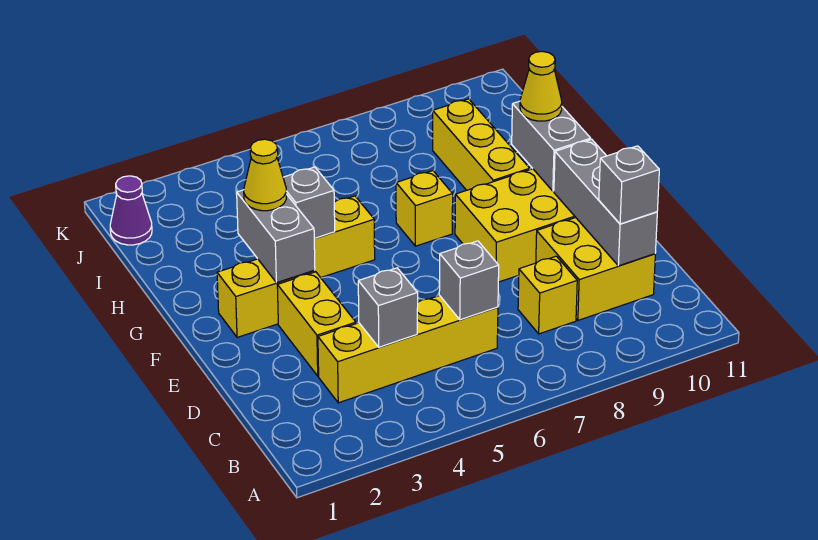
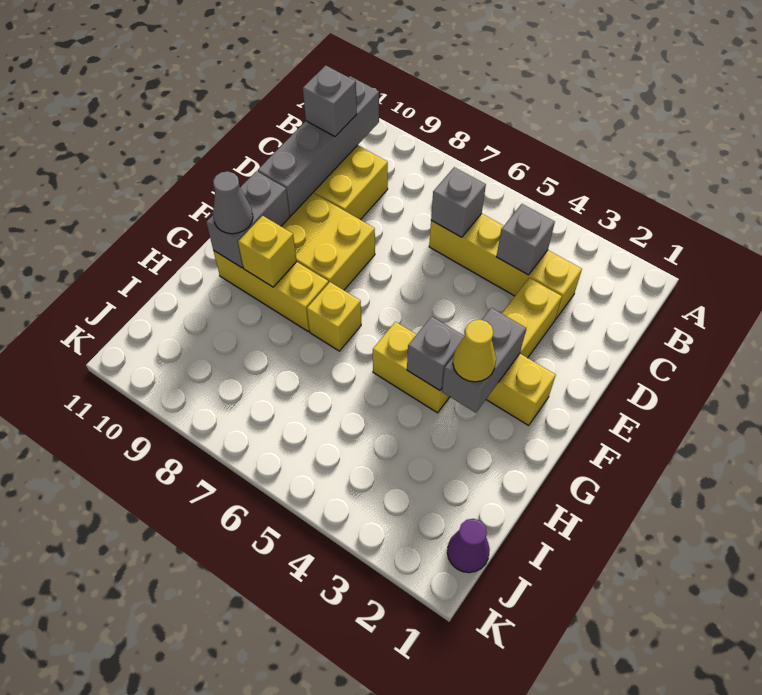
yellow brick C8 level 1 -> yellow brick G9 level 2
grey brick C10:E10 level 2 -> grey brick B10:E10 level 2
yellow brick G9:I9 level 1 -> yellow brick G8:G10 level 1
yellow cone G10 level 3 -> grey cone G10 level 3

